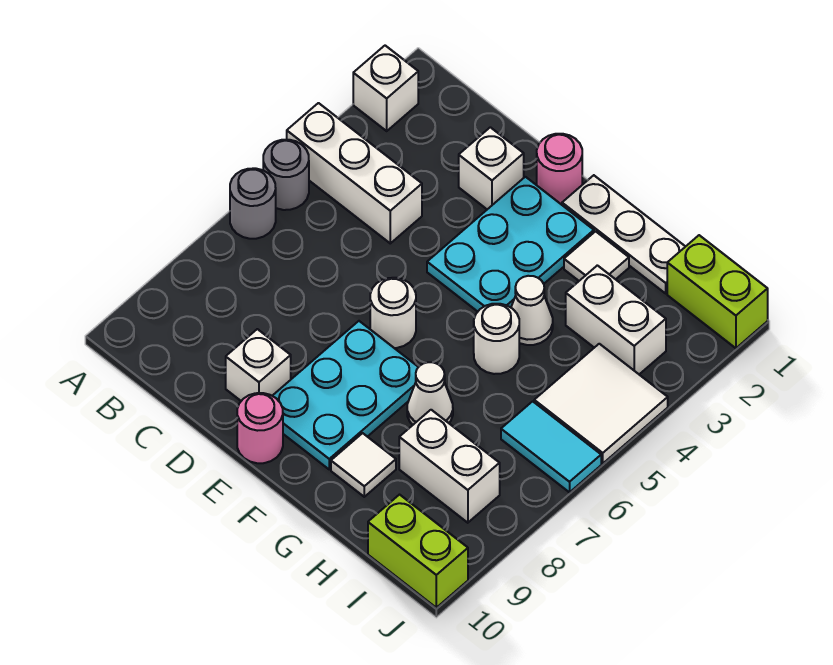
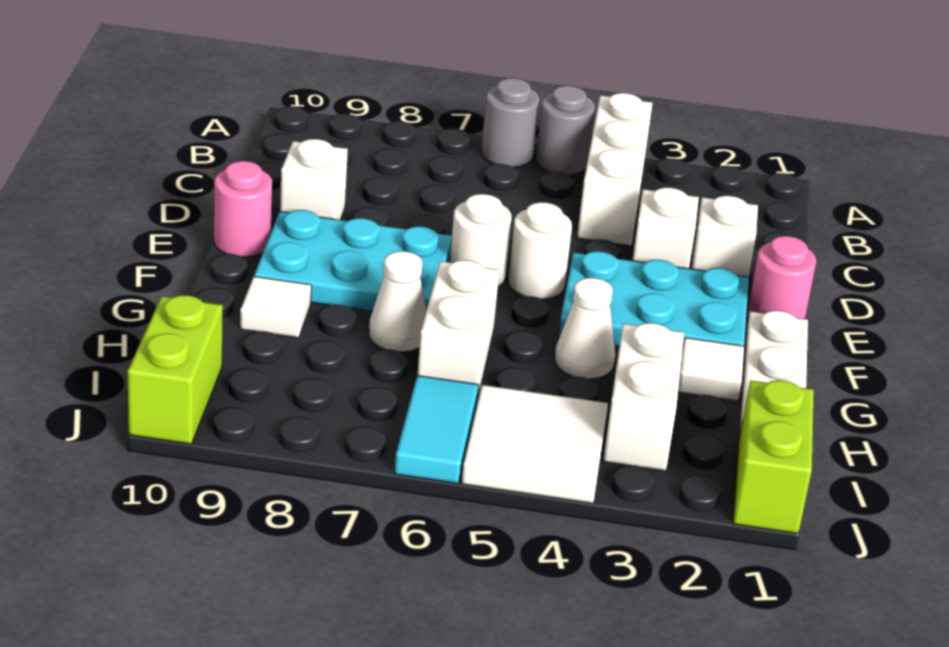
white brick A2 level 1 -> white brick D3 level 1
white round brick G5 level 1 -> white round brick E5 level 1
white brick H8:I8 level 1 -> white brick G6:H6 level 1

